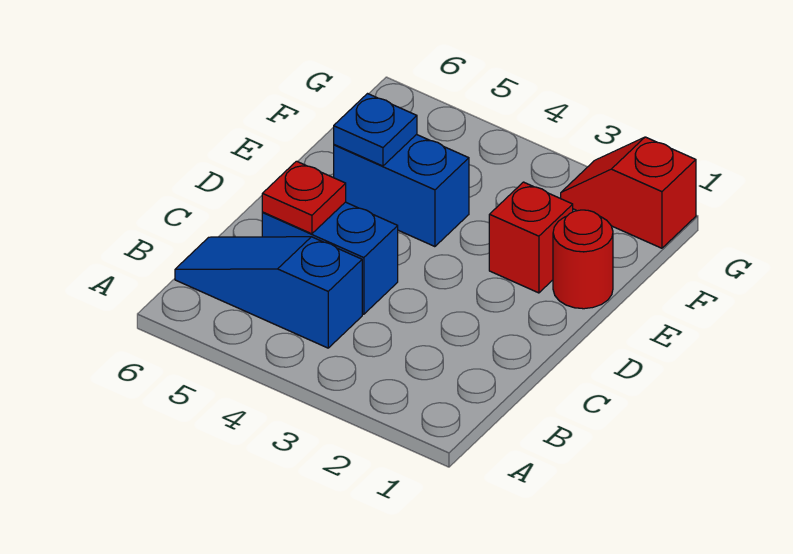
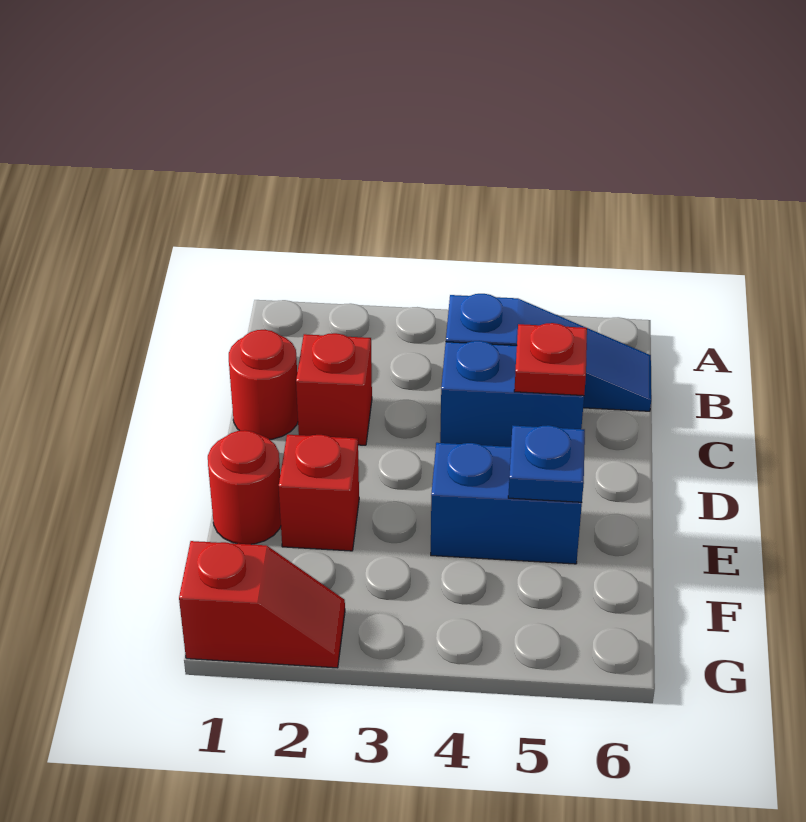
none -> red round brick C1 level 1
none -> red brick C2 level 1

